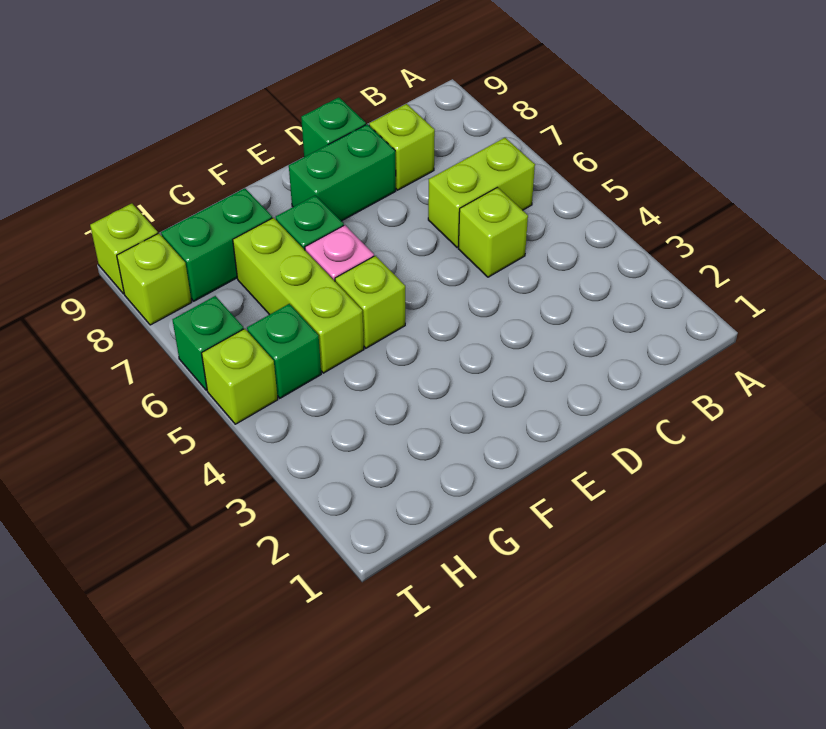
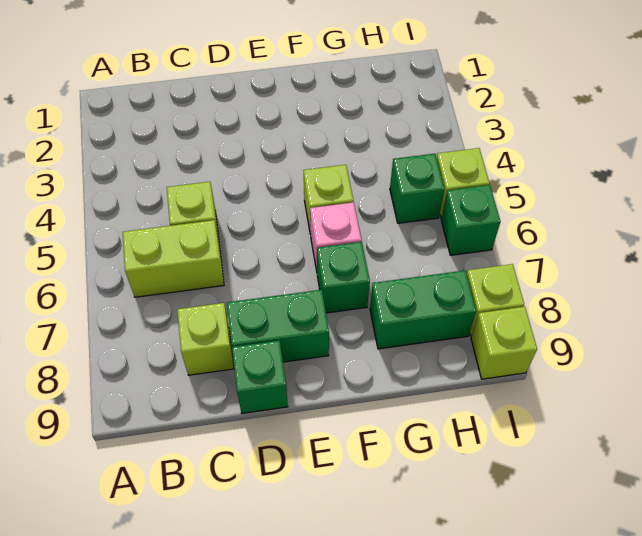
lime brick G5:G7 level 1 -> none

